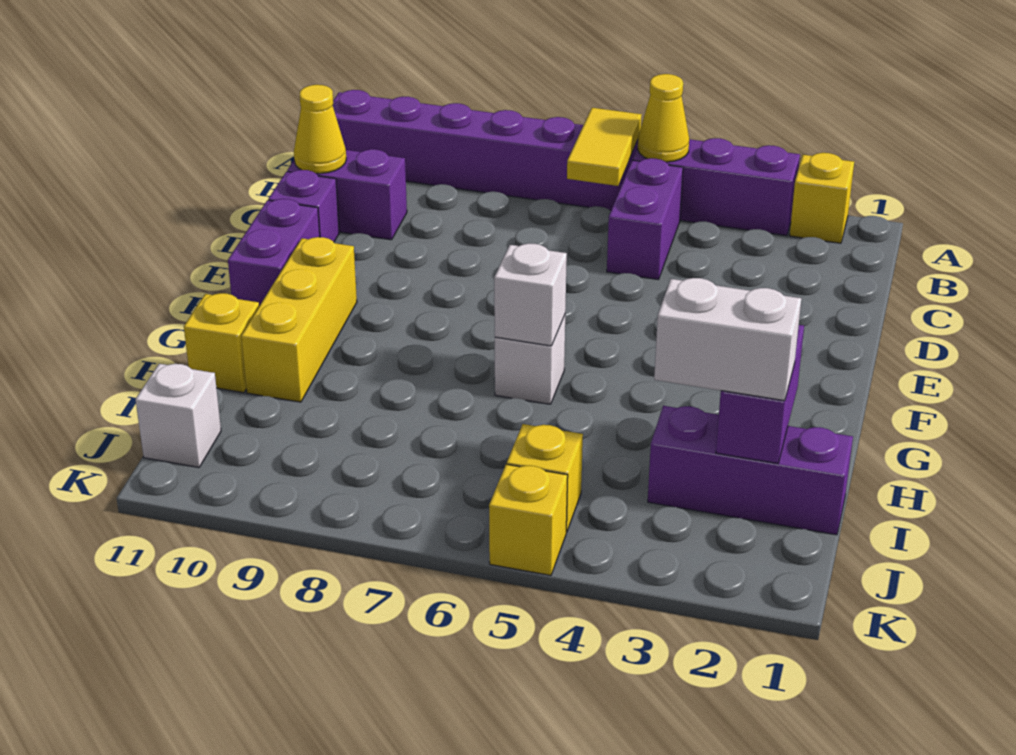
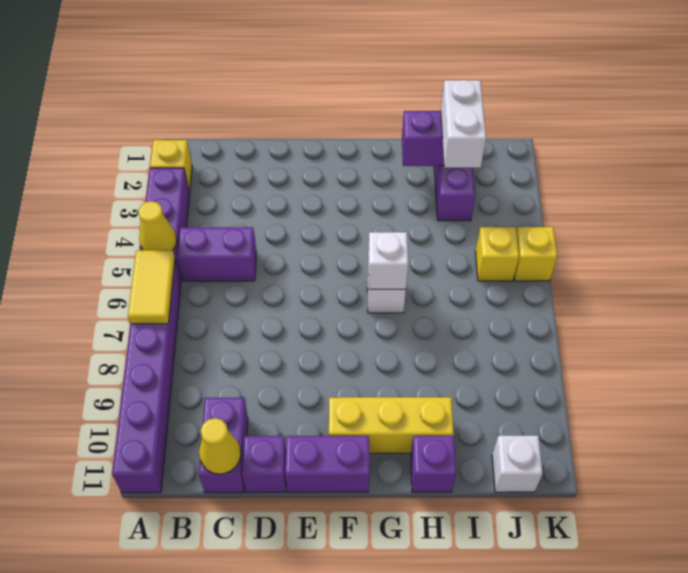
yellow tile A6:B6 level 2 -> yellow tile A6:A7 level 2
yellow brick H11 level 1 -> purple brick H11 level 1

